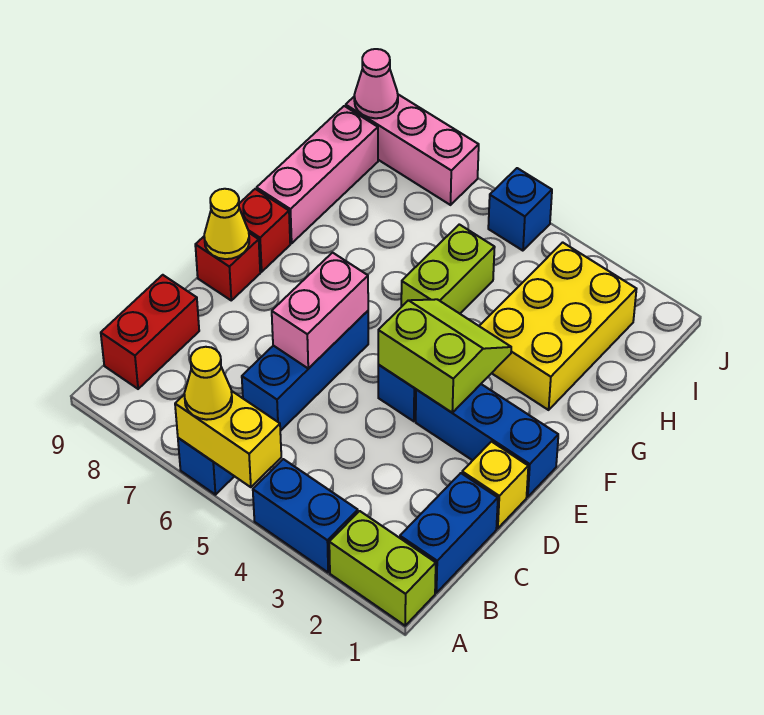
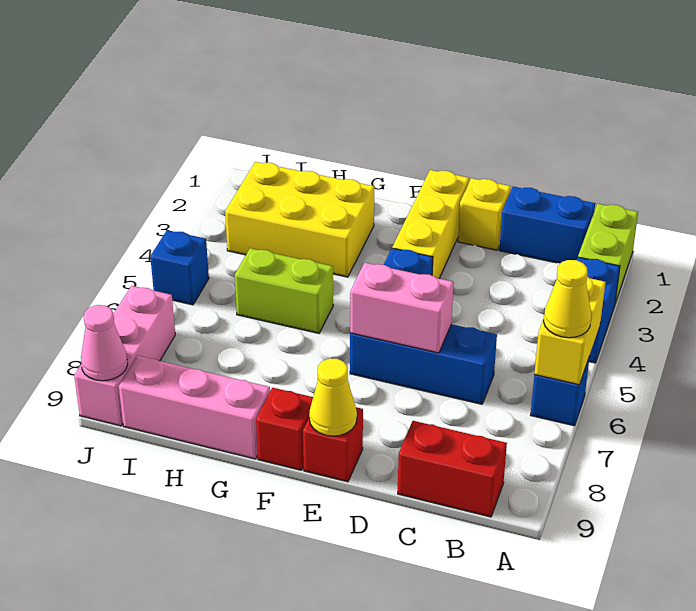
blue brick E1:E3 level 1 -> yellow brick E1:E3 level 1
lime slope E3:F4 level 2 top E -> none

